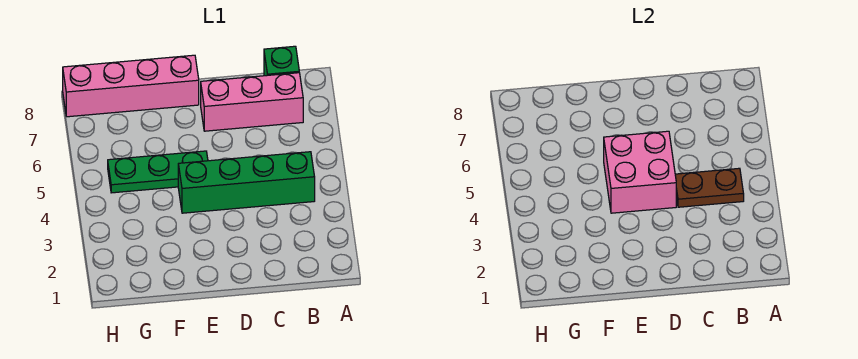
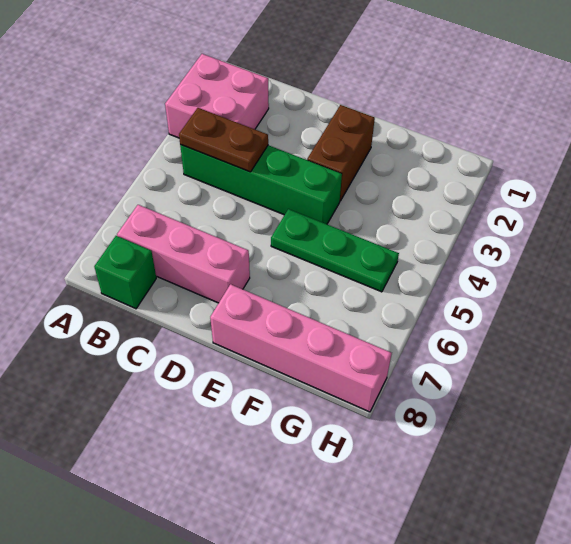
pink brick D4:E5 level 2 -> pink brick A2:B3 level 1
none -> brown brick E2:E3 level 1

